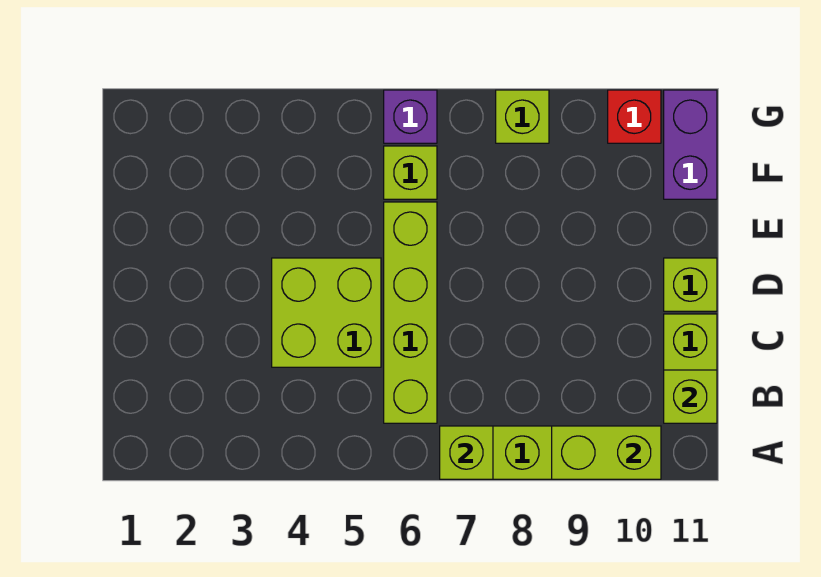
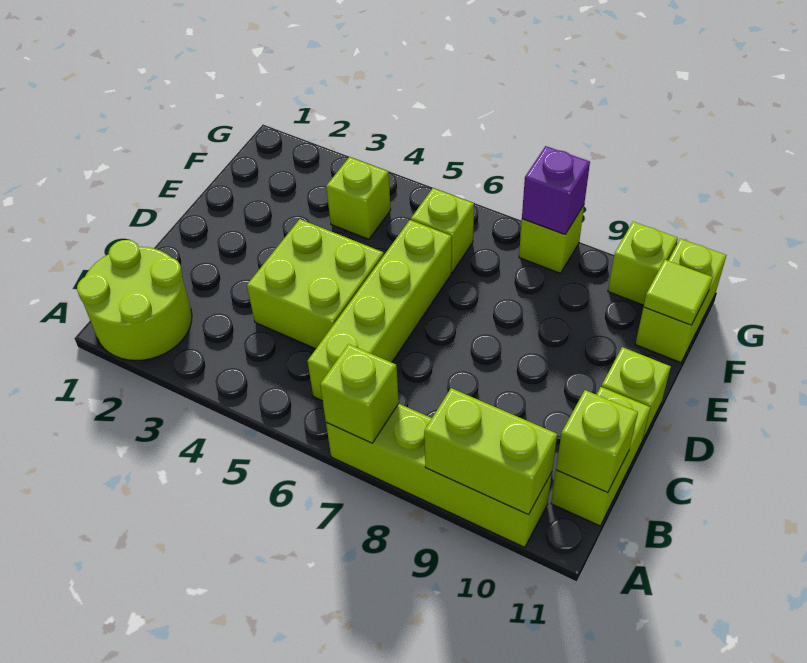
none -> lime round brick A1:B2 level 1
none -> lime brick F4 level 1
purple brick F11:G11 level 1 -> lime brick F11:G11 level 1
none -> lime tile F11 level 2
purple brick G6 level 1 -> purple brick G8 level 2
red brick G10 level 1 -> lime brick G10 level 1

